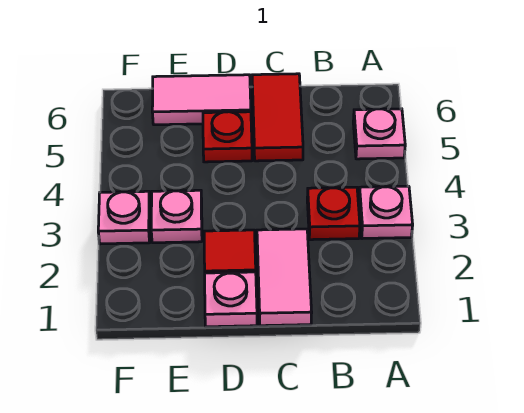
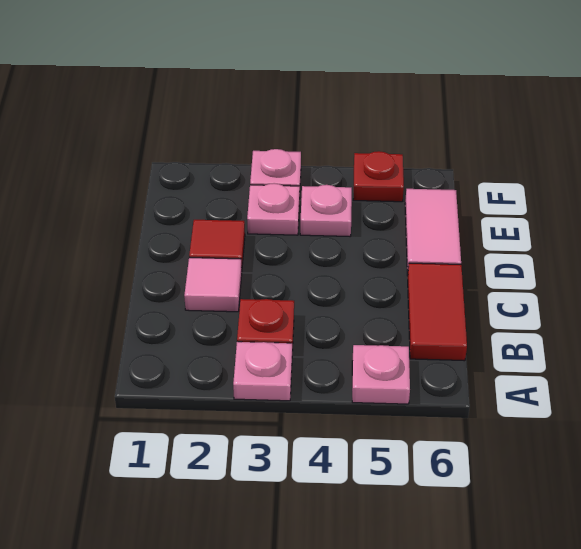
pink tile C1:C2 level 1 -> pink tile C2 level 1
red tile C5:C6 level 1 -> red tile B6:C6 level 1
pink plate D1 level 1 -> pink plate E4 level 1
red plate D5 level 1 -> red plate F5 level 1

